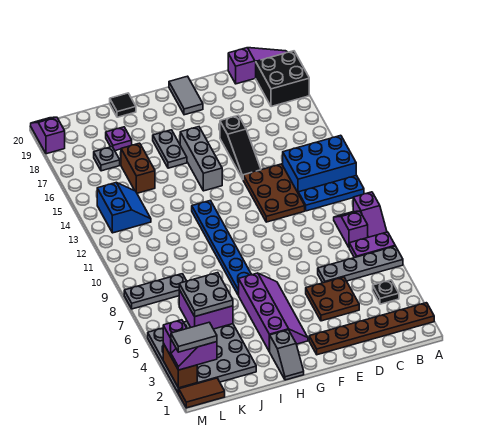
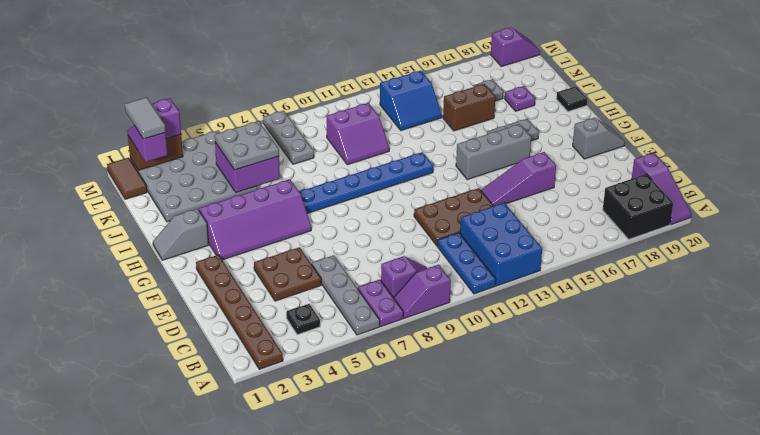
black slope E14:E16 level 1 top 16 -> purple slope E14:E16 level 1 top 16
grey tile F19:F20 level 1 -> grey slope F19:F20 level 1 top 19
none -> purple slope J10:K11 level 1 top K

